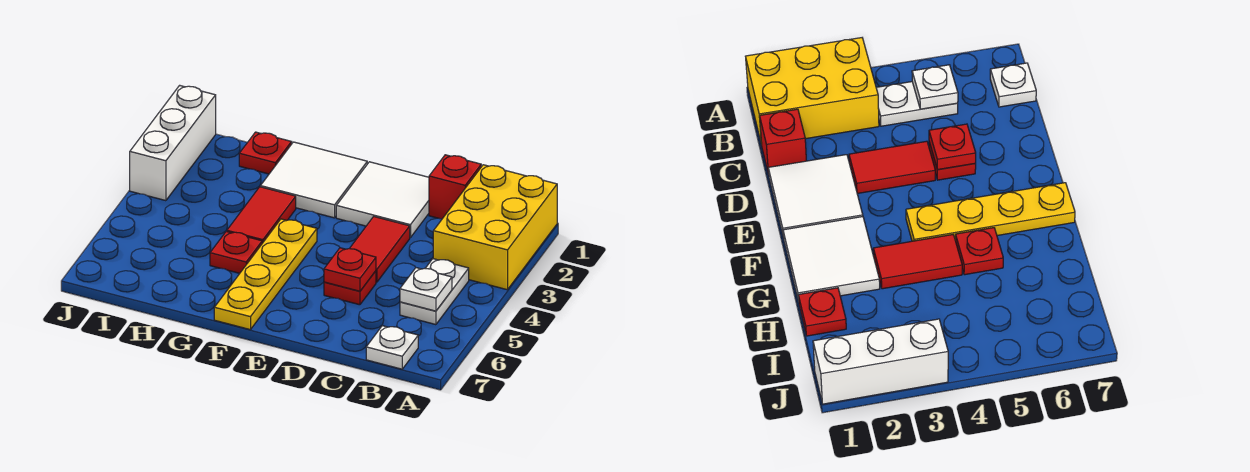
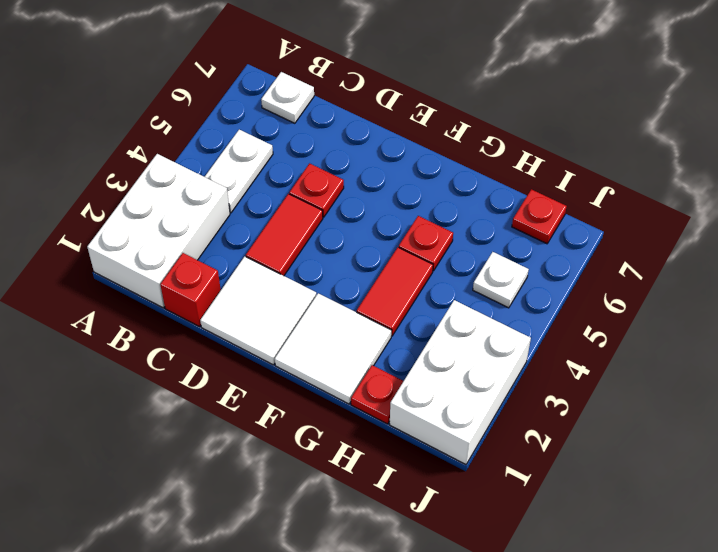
yellow brick A1:B3 level 1 -> white brick A1:B3 level 1
white plate B5 level 2 -> white plate I5 level 1
red plate D5 level 2 -> red plate I7 level 1
yellow plate F4:F7 level 1 -> none
white brick J1:J3 level 1 -> white brick I1:J3 level 1

